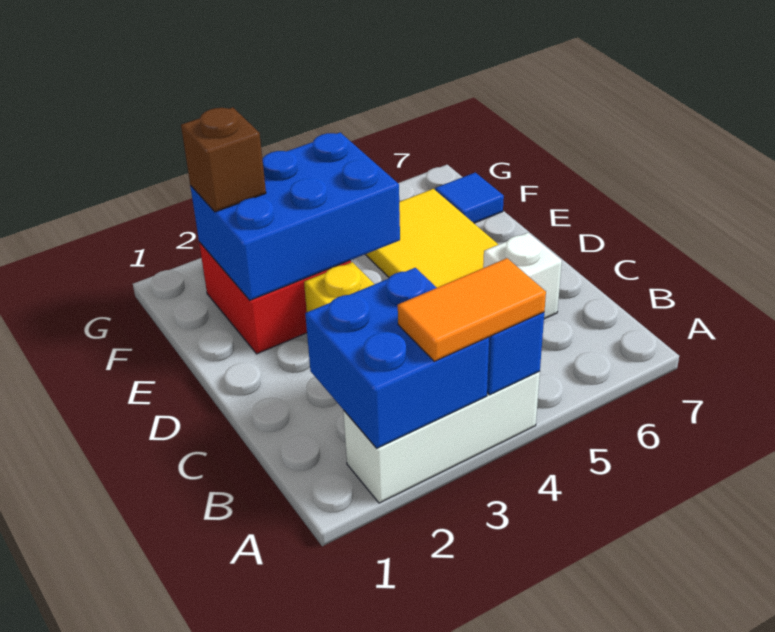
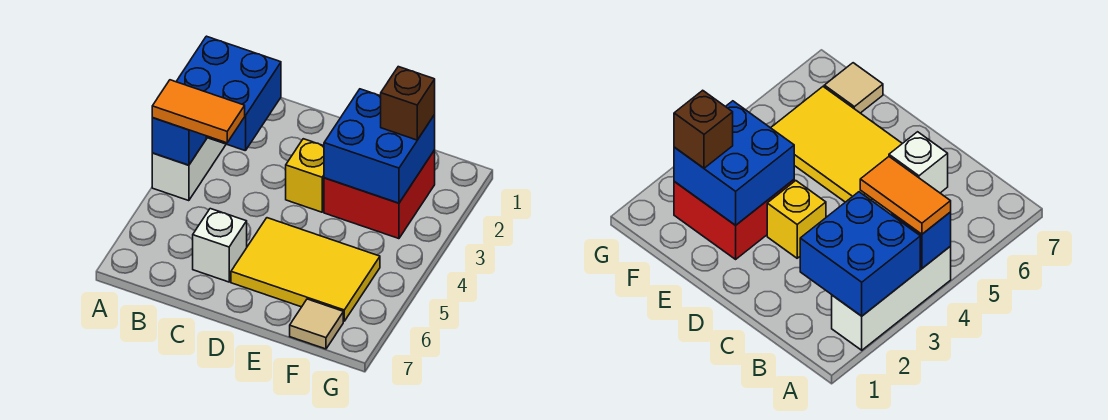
orange tile A3:A4 level 3 -> orange tile A4:B4 level 3
blue brick E2:F4 level 2 -> blue brick E2:F3 level 2
blue tile F7 level 1 -> tan tile F7 level 1

